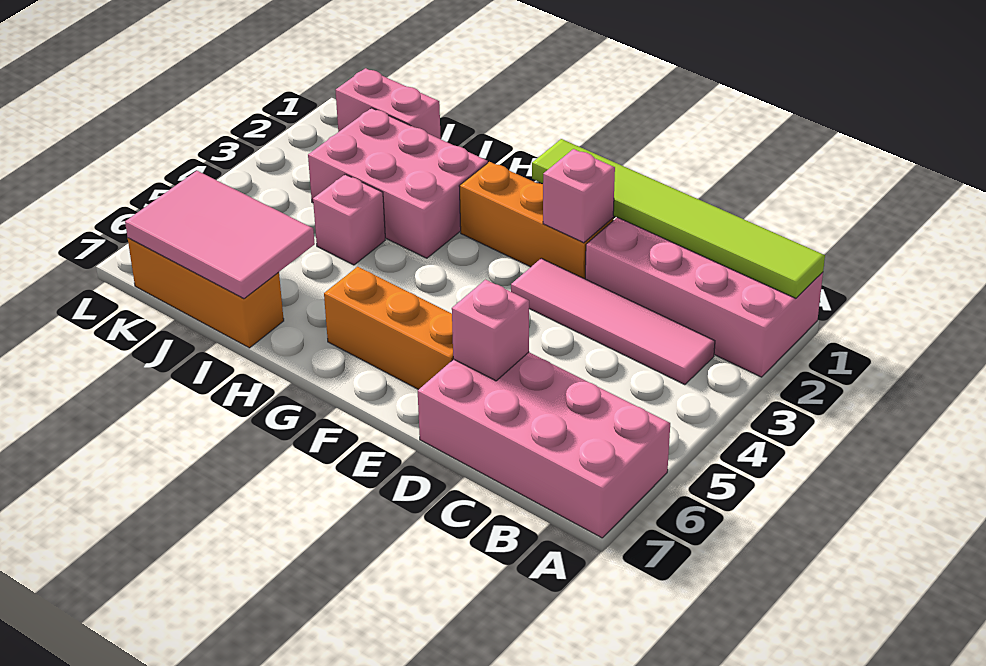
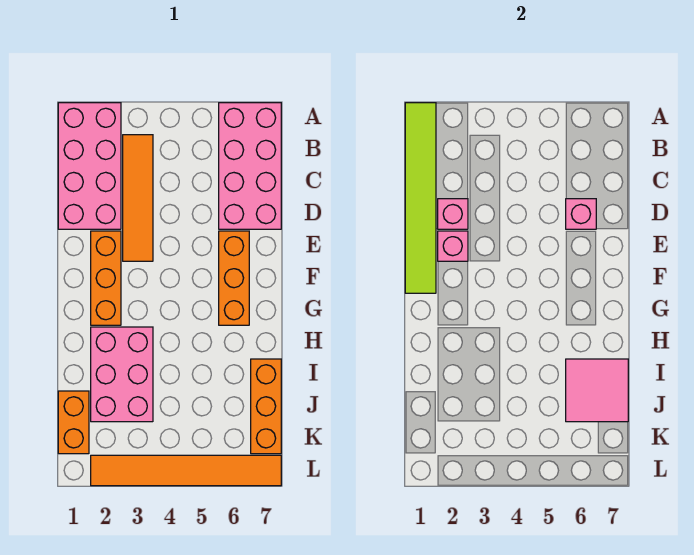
pink tile B3:E3 level 1 -> orange tile B3:E3 level 1
pink brick I4 level 1 -> pink brick D2 level 2
pink tile I6:K7 level 2 -> pink tile I6:J7 level 2
pink brick J1:K1 level 1 -> orange brick J1:K1 level 1
none -> orange tile L2:L7 level 1

